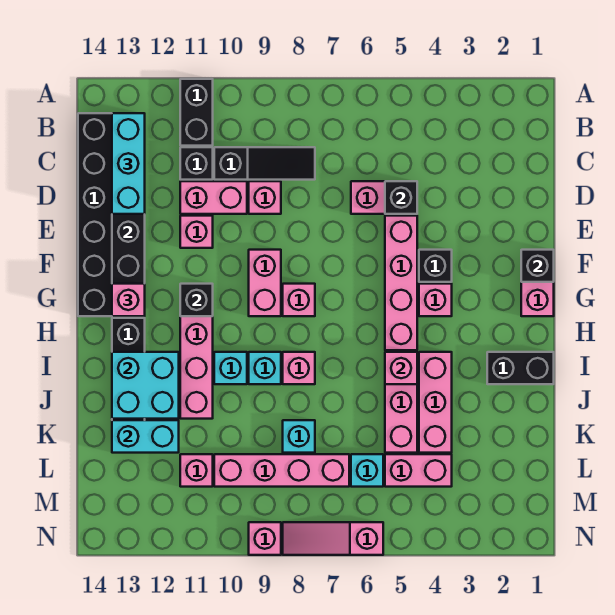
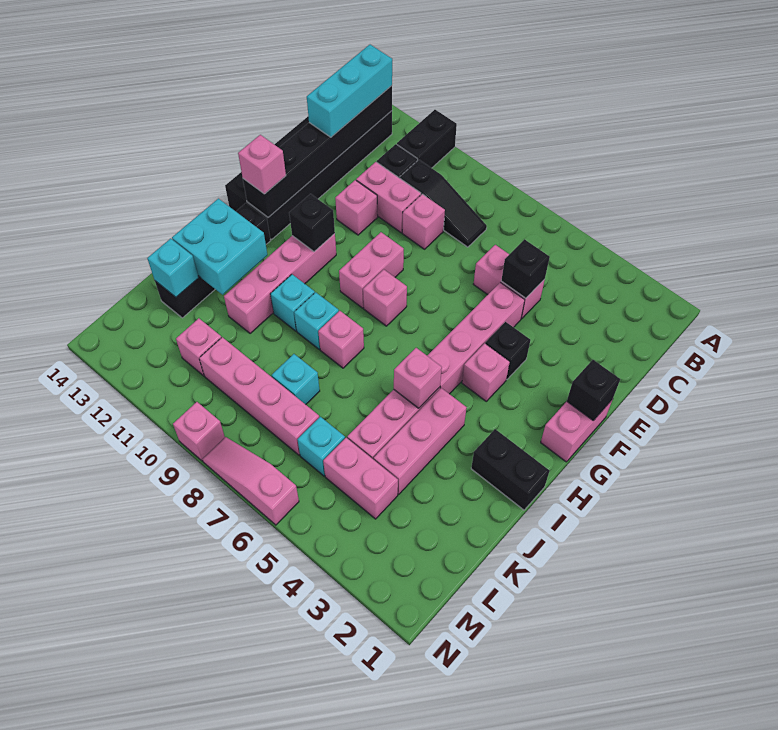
cyan brick K12:K13 level 2 -> cyan brick K13 level 2

